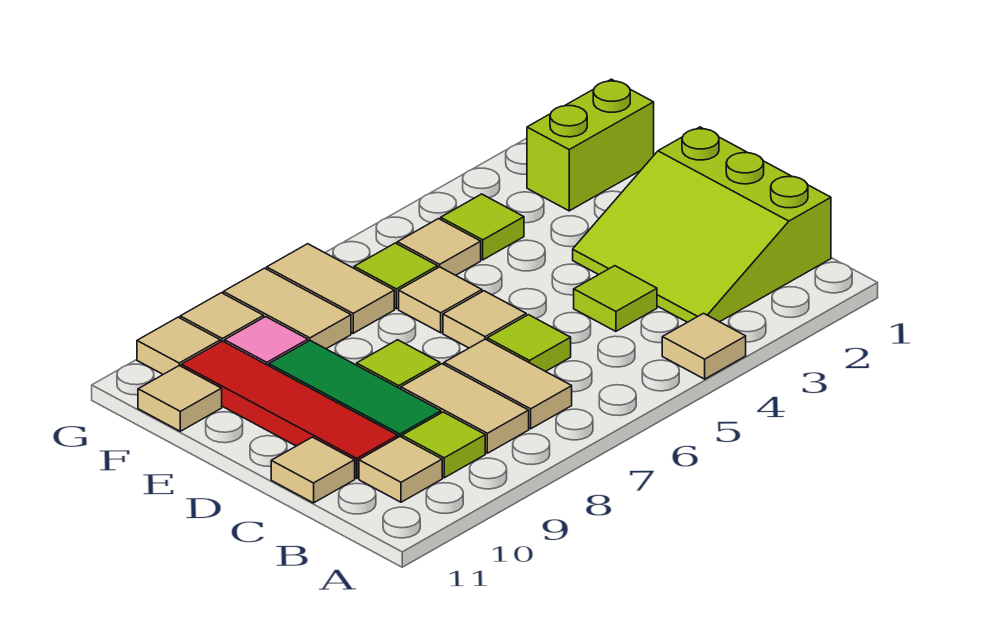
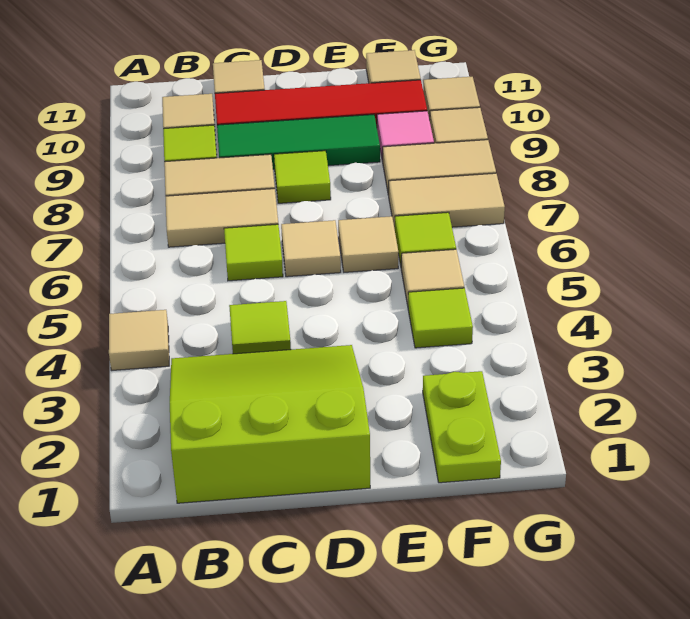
lime brick F1:F2 level 1 -> lime plate F1:F2 level 1

